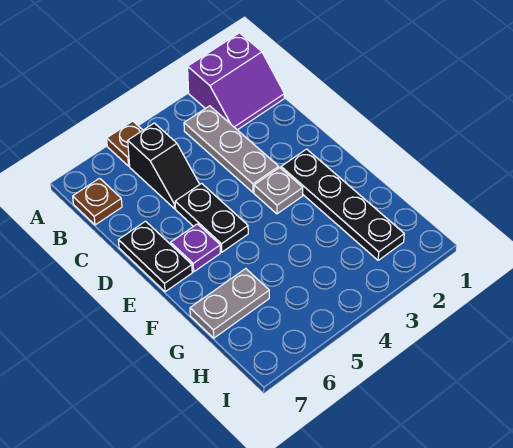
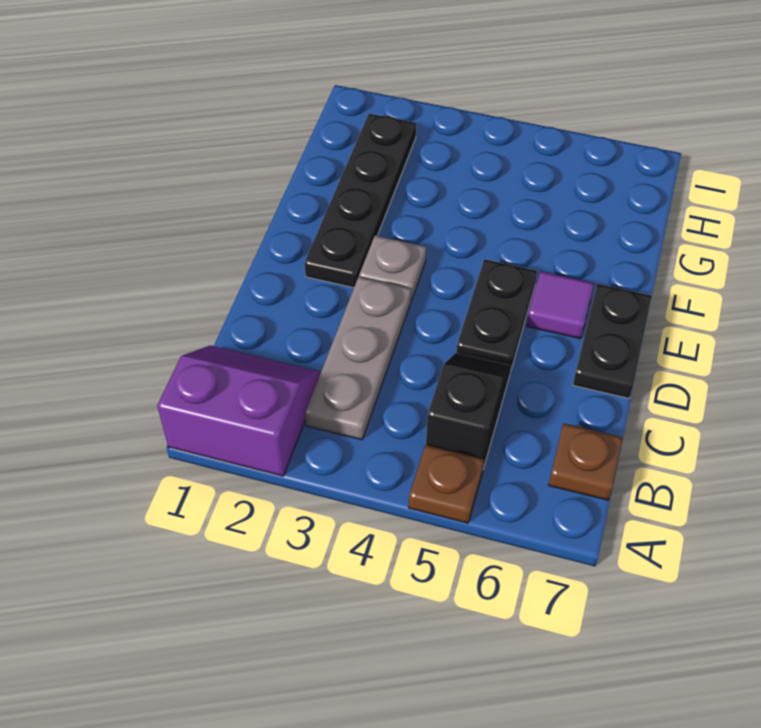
purple plate E6 level 1 -> purple tile E6 level 1
grey plate G6:G7 level 1 -> none

